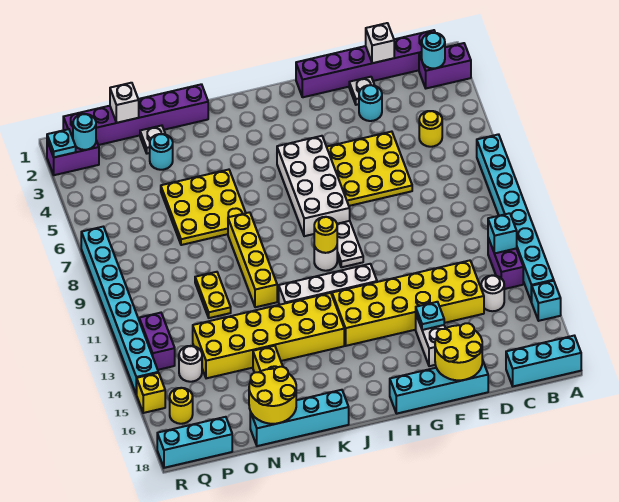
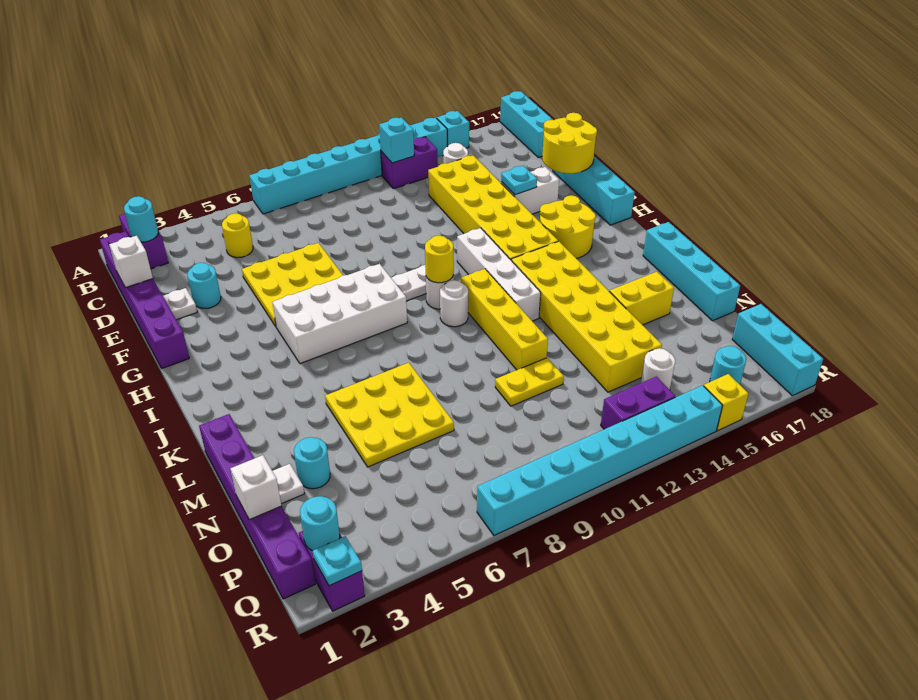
none -> white round brick J10 level 1
yellow brick L8:L11 level 1 -> yellow brick J11:M11 level 1
yellow round brick M17:N18 level 2 -> yellow round brick H15:I16 level 1
yellow round brick Q16 level 1 -> cyan round brick Q16 level 1

